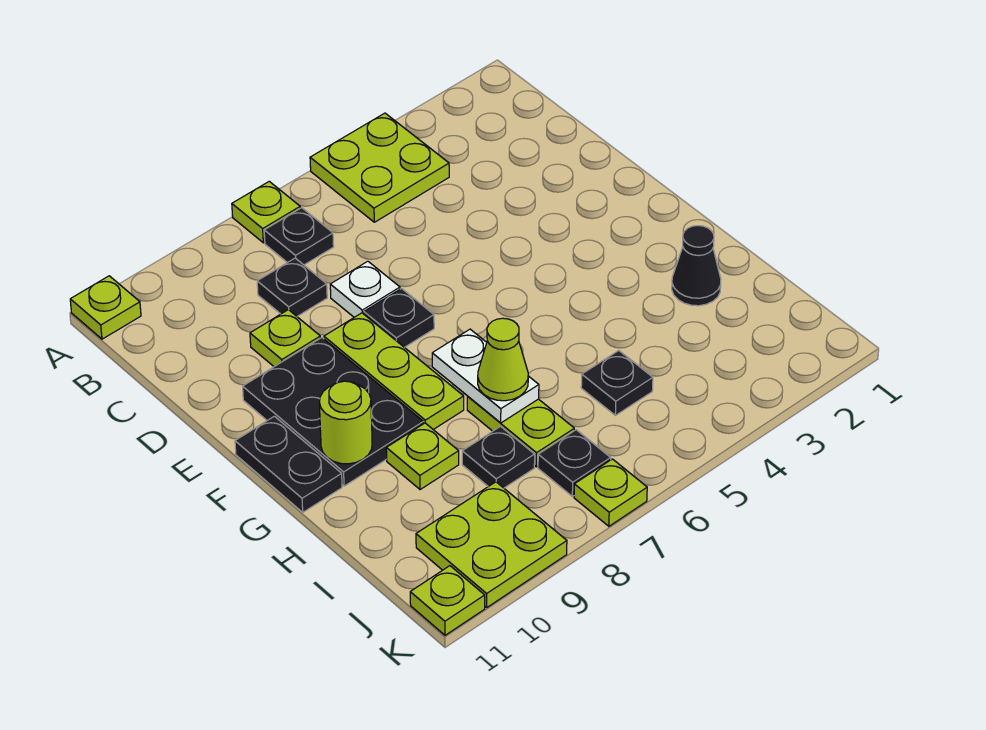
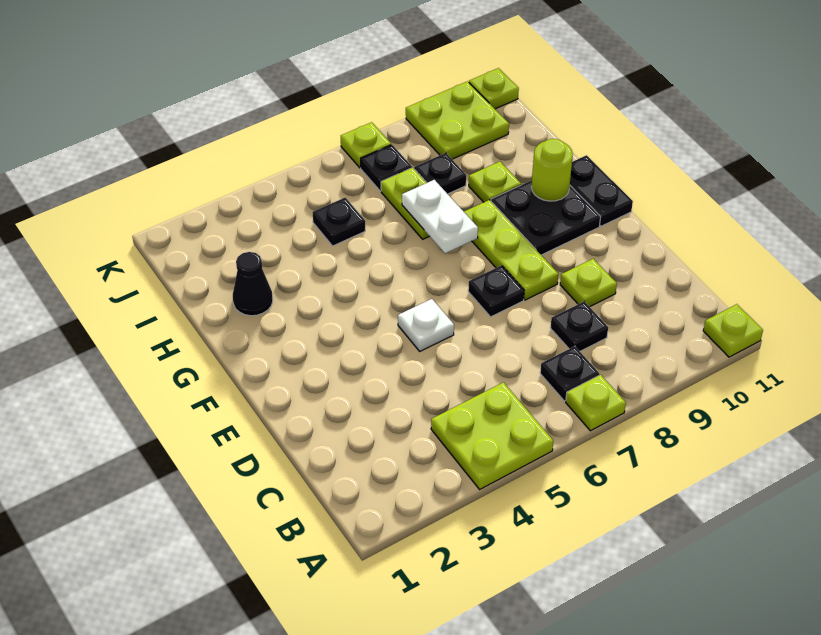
white plate D7 level 1 -> white plate E5 level 1
black plate E9:G10 level 1 -> black plate F9:G10 level 1
lime cone H7 level 3 -> none

